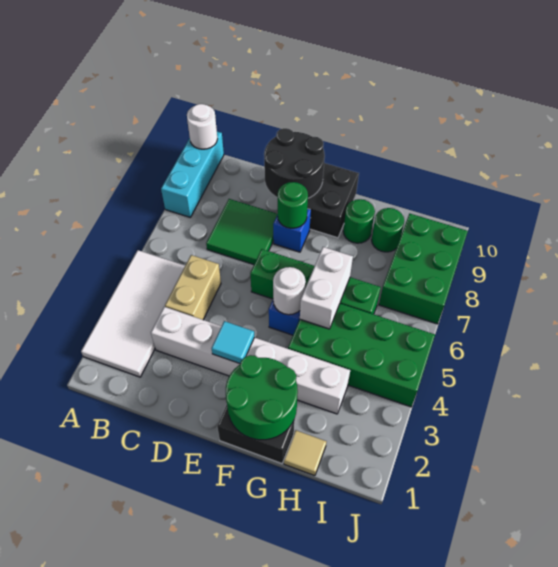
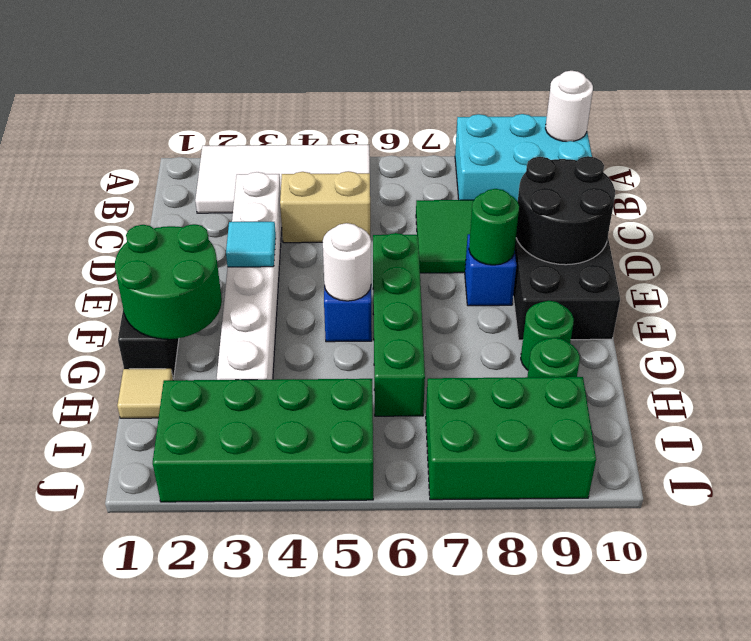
cyan brick A8:A10 level 1 -> cyan brick A8:B10 level 1
green brick G4:J5 level 1 -> green brick I2:J5 level 1
white brick G5:G6 level 2 -> none

